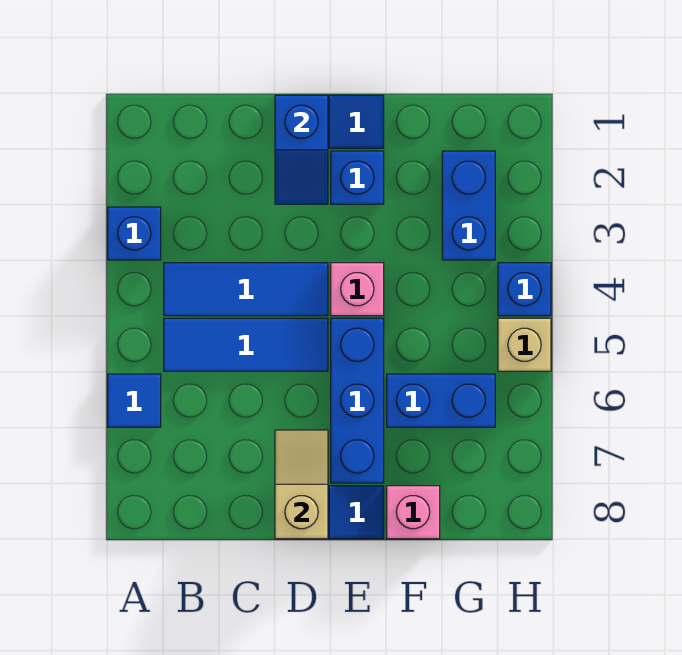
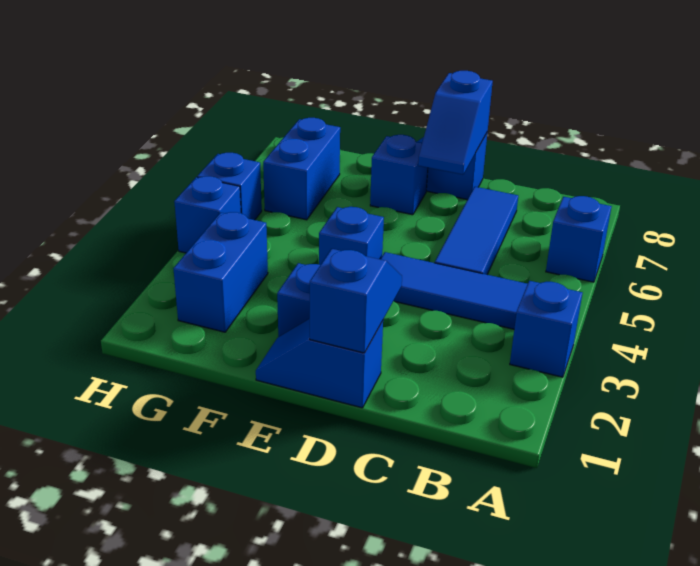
blue tile A6 level 1 -> blue brick A6 level 1
blue tile B5:D5 level 1 -> blue tile C5:C7 level 1
tan slope D7:D8 level 2 top 8 -> blue slope D7:D8 level 2 top 8
pink brick E4 level 1 -> blue brick E4 level 1
blue brick E5:E7 level 1 -> blue brick E7 level 1
blue brick F6:G6 level 1 -> blue brick G6:G7 level 1
pink brick F8 level 1 -> none
tan brick H5 level 1 -> blue brick H5 level 1

